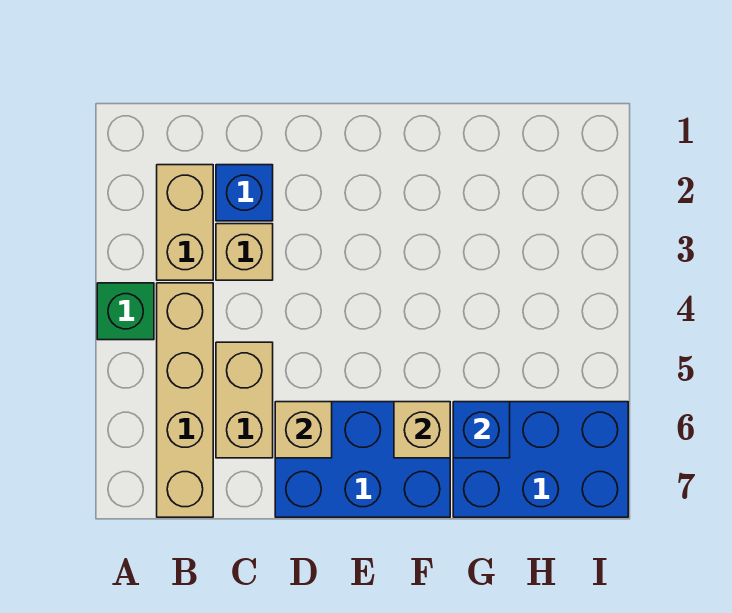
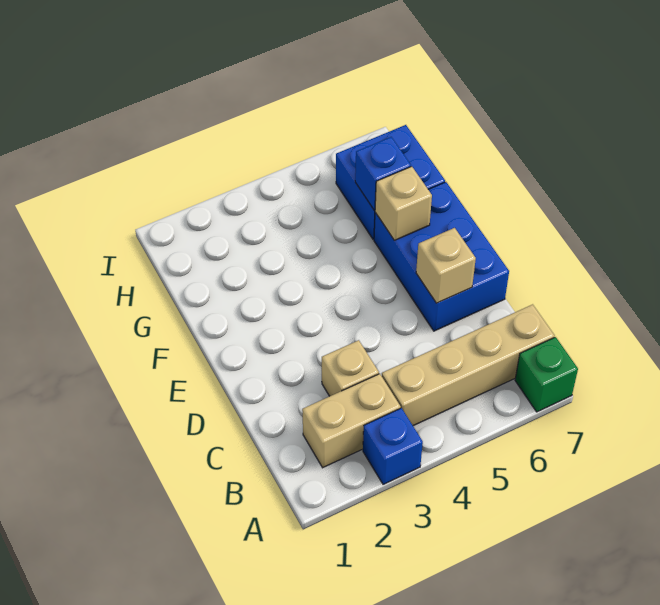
green brick A4 level 1 -> green brick A7 level 1
blue brick C2 level 1 -> blue brick A3 level 1
tan brick C5:C6 level 1 -> none
blue brick G6:I7 level 1 -> blue brick G6:H7 level 1

